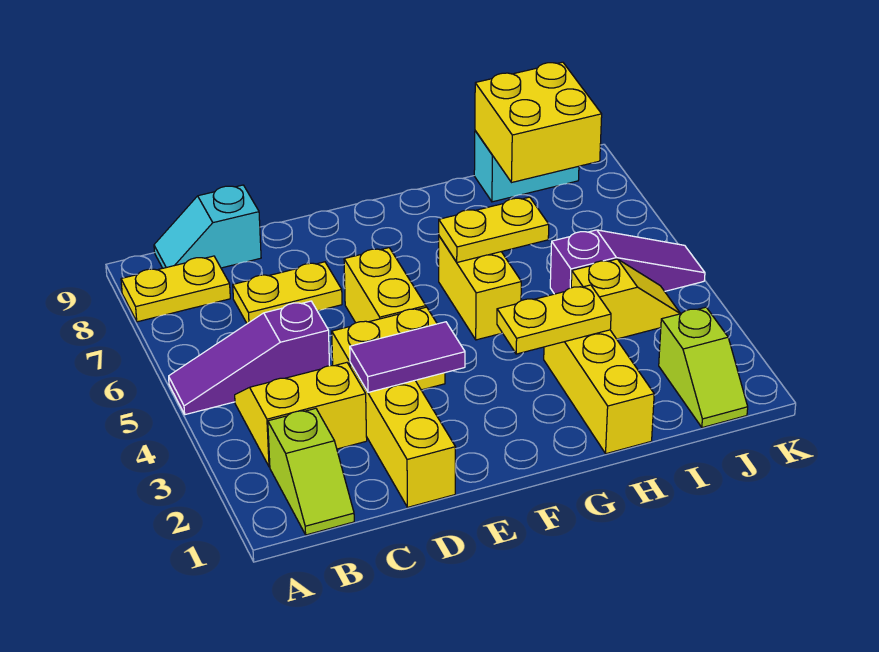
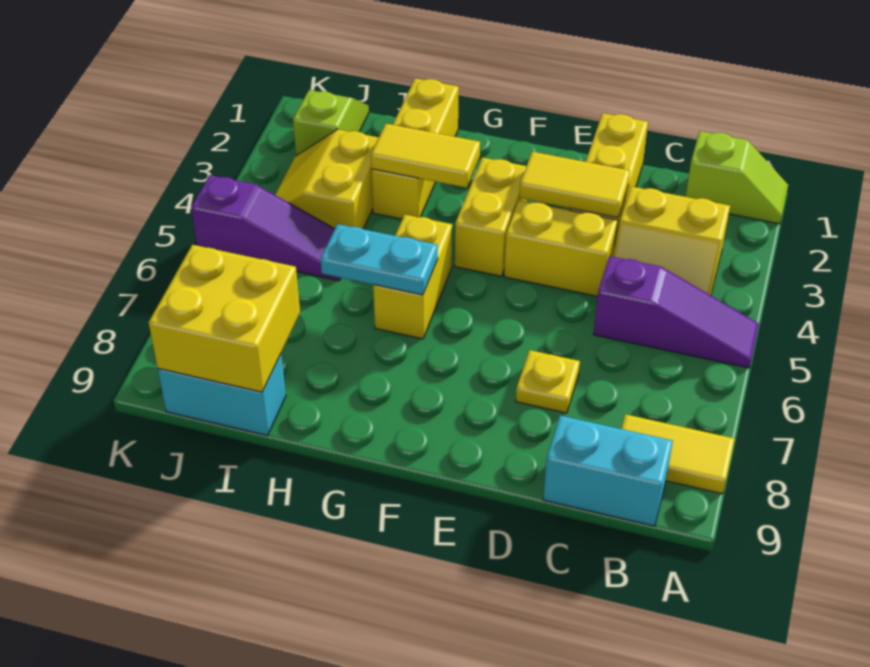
yellow plate A8:B8 level 1 -> yellow tile A8:B8 level 1
lime slope B1:B2 level 1 top 2 -> lime slope A1:B1 level 1 top B
cyan slope B9:C9 level 1 top C -> cyan brick B9:C9 level 1
yellow plate C7:D7 level 1 -> yellow plate D7 level 1
purple tile D3:E3 level 2 -> yellow tile D3:E3 level 2
yellow brick E5:E6 level 1 -> yellow brick F3:F4 level 1
yellow plate G3:H3 level 2 -> yellow tile G3:H3 level 2
yellow plate G6:H6 level 2 -> cyan plate G6:H6 level 2
yellow slope I4:J4 level 1 top I -> yellow slope I3:J4 level 1 top I
purple slope I5:K5 level 1 top I -> purple slope I5:K5 level 1 top K

